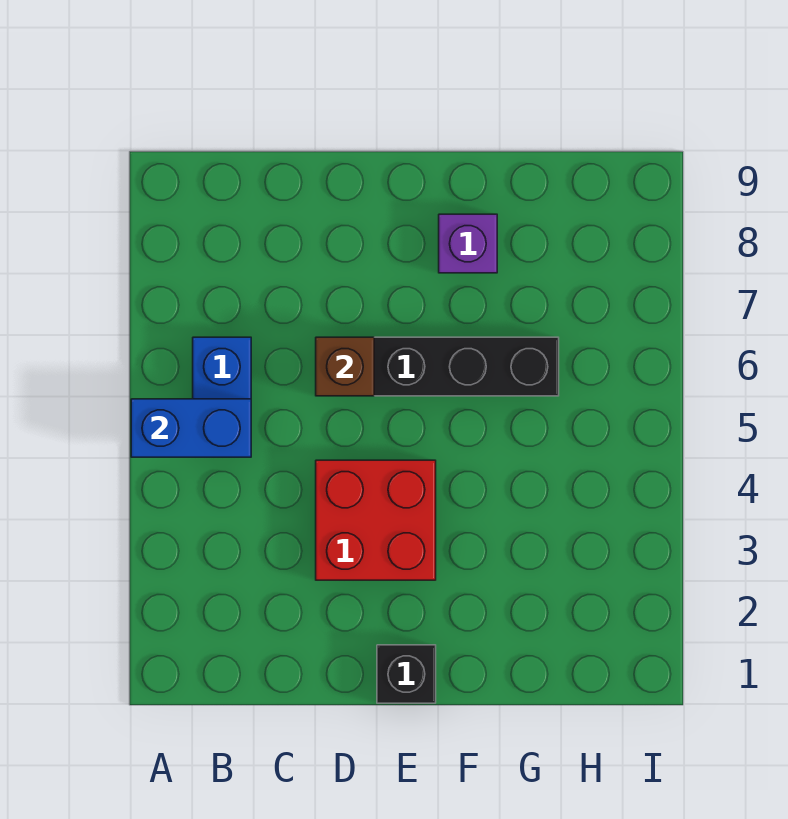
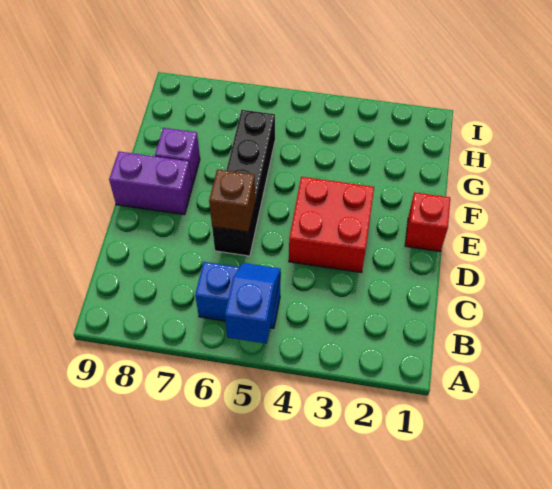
blue brick A5:B5 level 2 -> blue slope A5:B5 level 2 top A
black brick E1 level 1 -> red brick E1 level 1
none -> purple brick E8:E9 level 1

